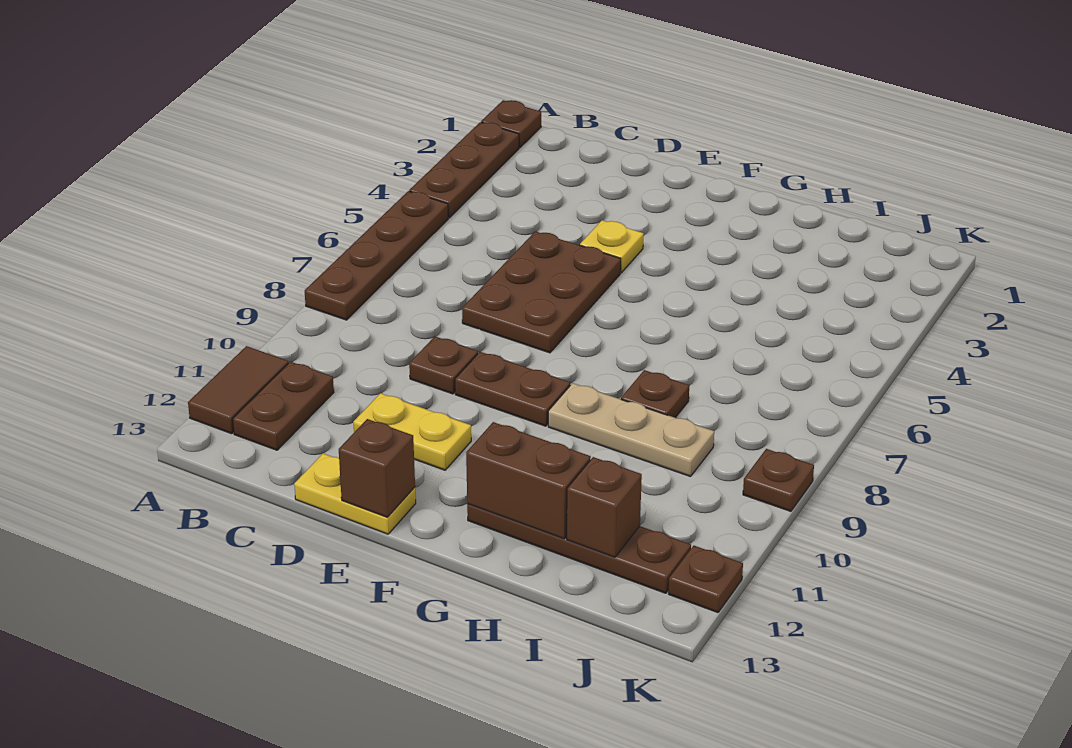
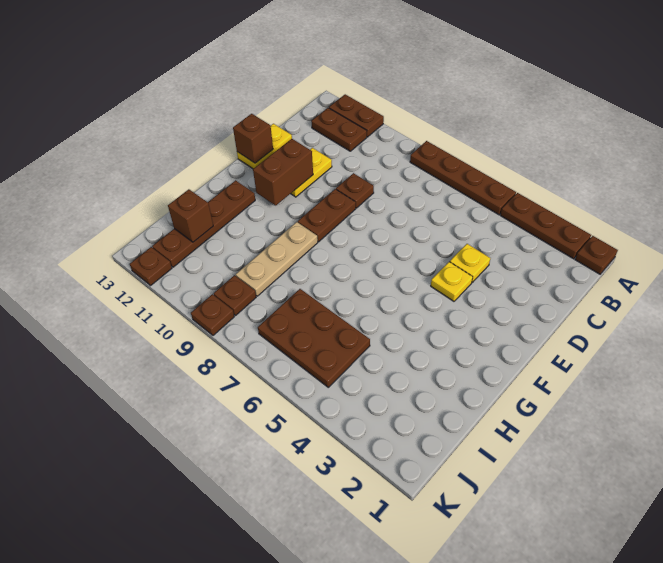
brown tile A11:A12 level 1 -> brown plate A11:A12 level 1
none -> yellow plate D4 level 1
brown plate D5:E7 level 1 -> brown plate I5:J7 level 1
brown brick G12:H12 level 2 -> brown brick E11:F11 level 2
brown plate H8 level 1 -> brown plate J9 level 1

